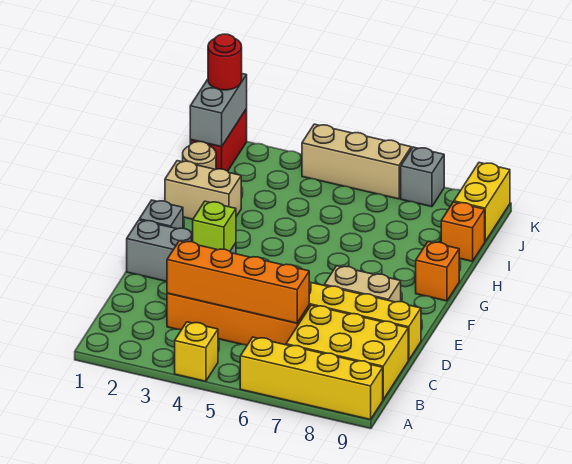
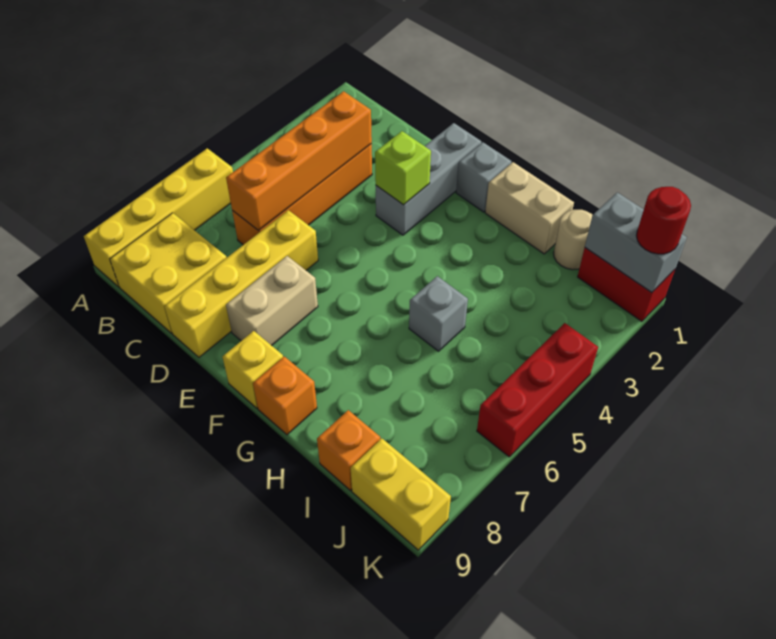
yellow brick A4 level 1 -> yellow brick F9 level 1
yellow brick B7:C9 level 1 -> yellow brick B8:C9 level 1
tan brick H1:H2 level 1 -> tan brick G1:H1 level 1
tan brick K4:K6 level 1 -> red brick K4:K6 level 1
grey brick K7 level 1 -> grey brick H5 level 1

